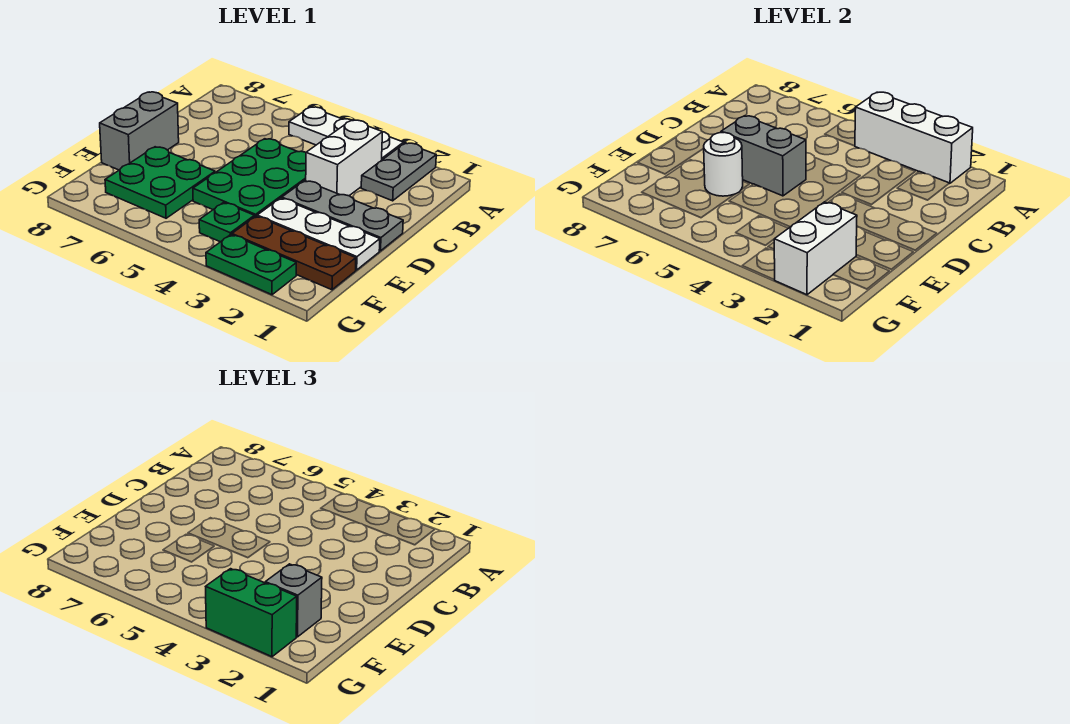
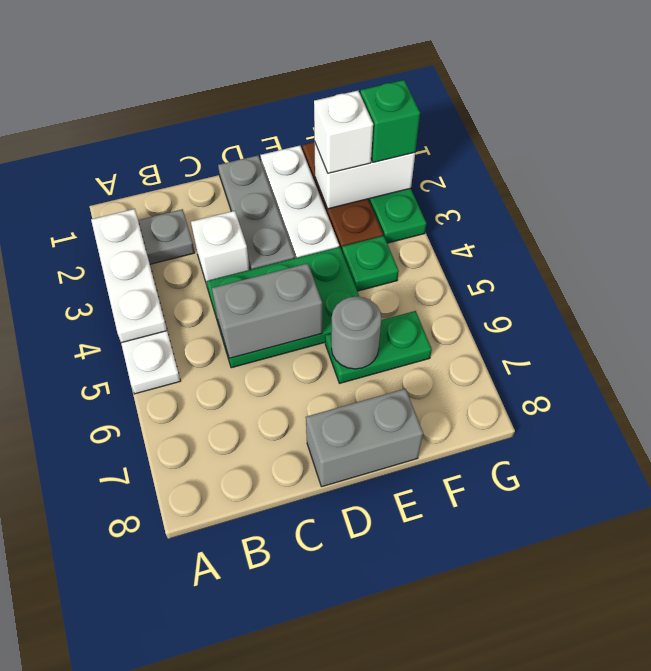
white brick A2:A4 level 2 -> white plate A2:A4 level 2
white brick B3:C3 level 1 -> white brick C3 level 1
grey brick D5:D6 level 2 -> grey brick C5:D5 level 2
green plate E6:F7 level 1 -> green plate E6:F6 level 1
white round brick E6 level 2 -> grey round brick E6 level 2
grey brick F2 level 3 -> white brick F2 level 3
green brick G2:G3 level 3 -> green brick G2 level 3

